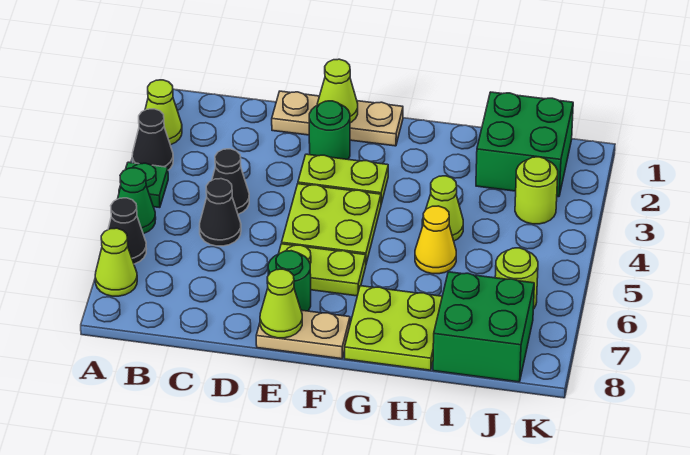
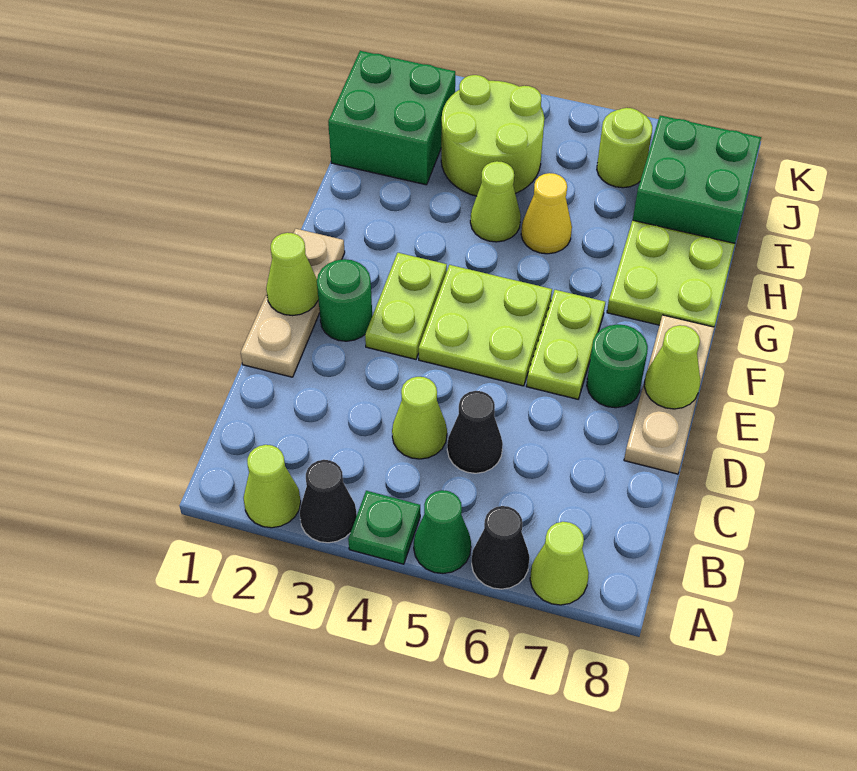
black cone C4 level 1 -> lime cone C4 level 1
tan plate E8:F8 level 1 -> tan plate D8:F8 level 1
lime round brick J3 level 1 -> lime round brick I3:J4 level 1

